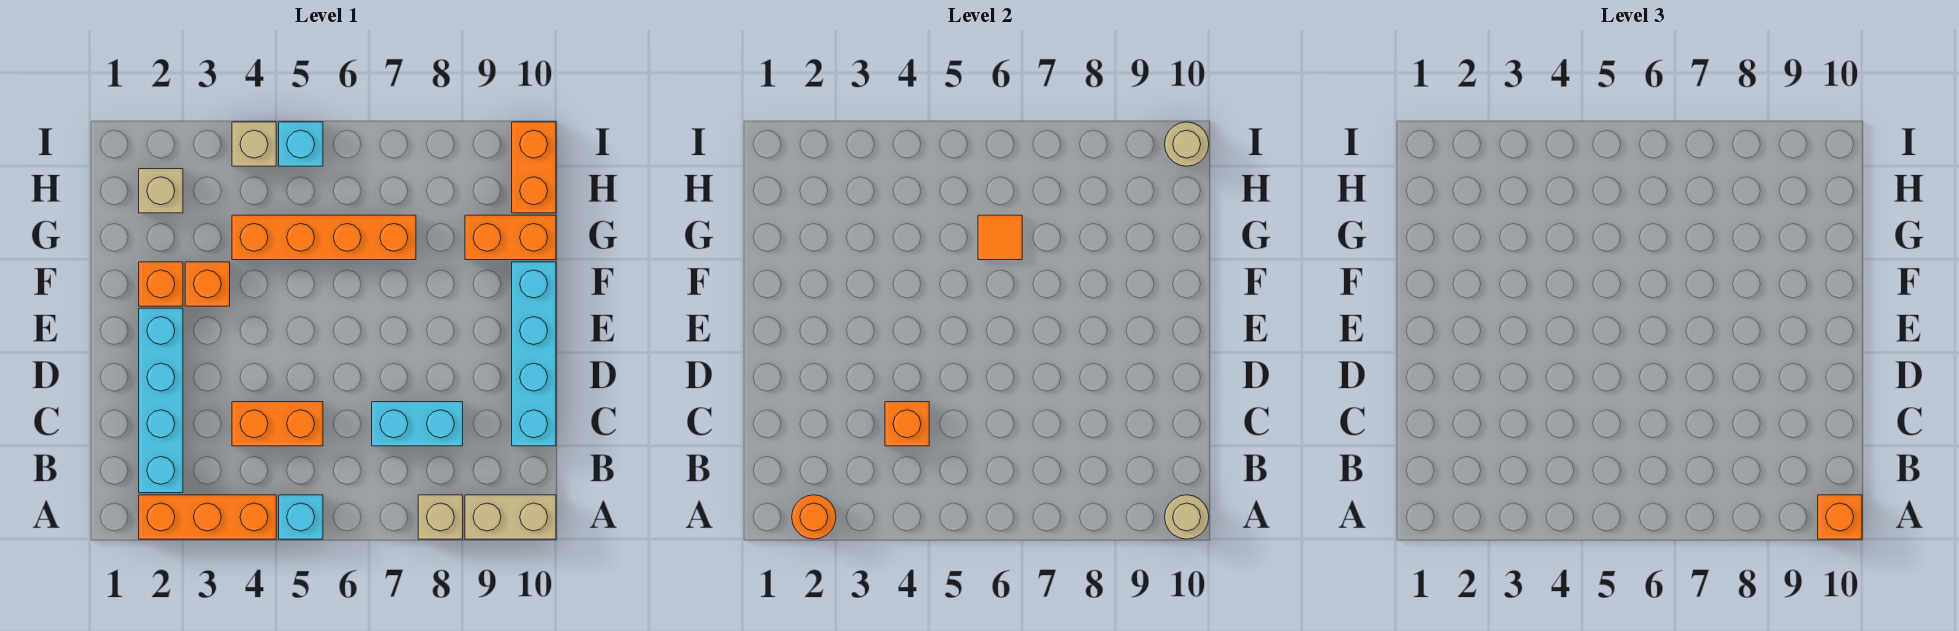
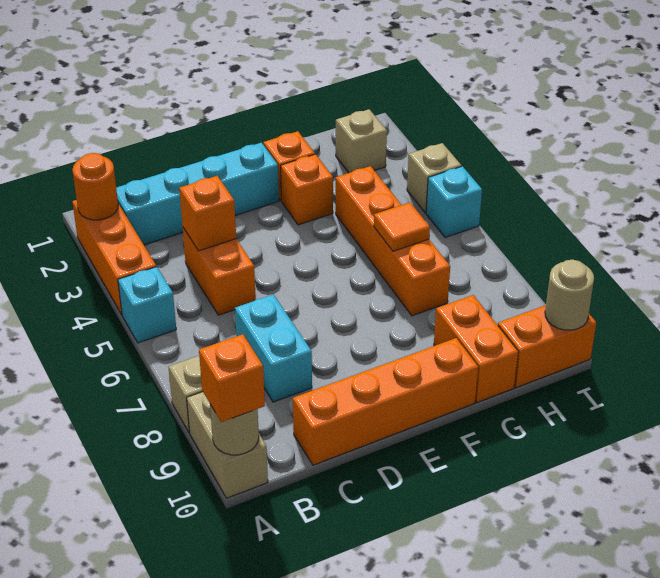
cyan brick C10:F10 level 1 -> orange brick C10:F10 level 1

